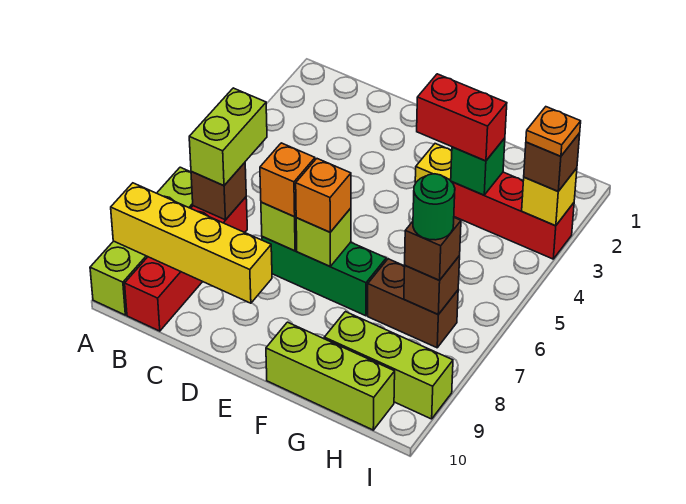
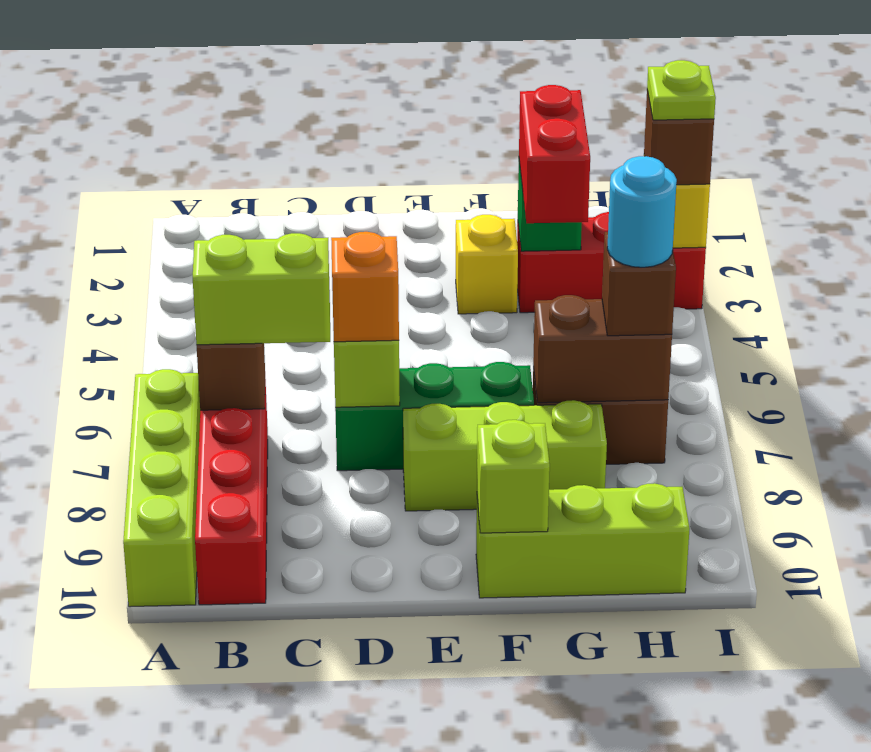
yellow brick A9:D9 level 2 -> none
lime brick B6:B7 level 3 -> lime brick B7:C7 level 3
lime brick E7 level 2 -> lime brick F10 level 2
orange brick E7 level 3 -> none
red brick F3:G3 level 3 -> red brick G3:G4 level 3
lime brick G9:I9 level 1 -> lime brick E8:G8 level 1
brown brick H7 level 2 -> brown brick G7:H7 level 2
green round brick H7 level 4 -> cyan round brick H7 level 4
orange plate I3 level 4 -> lime plate I3 level 4

